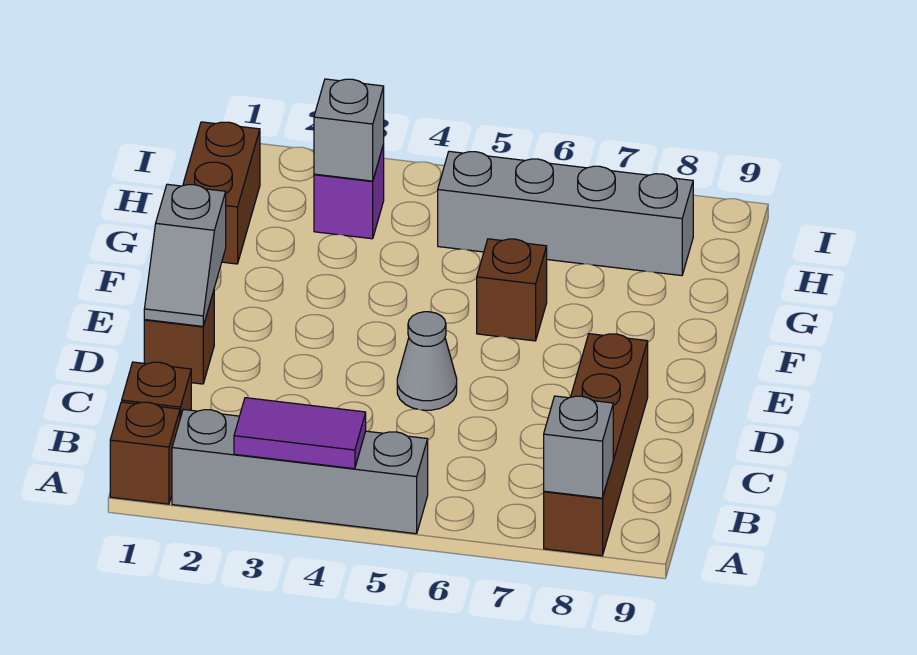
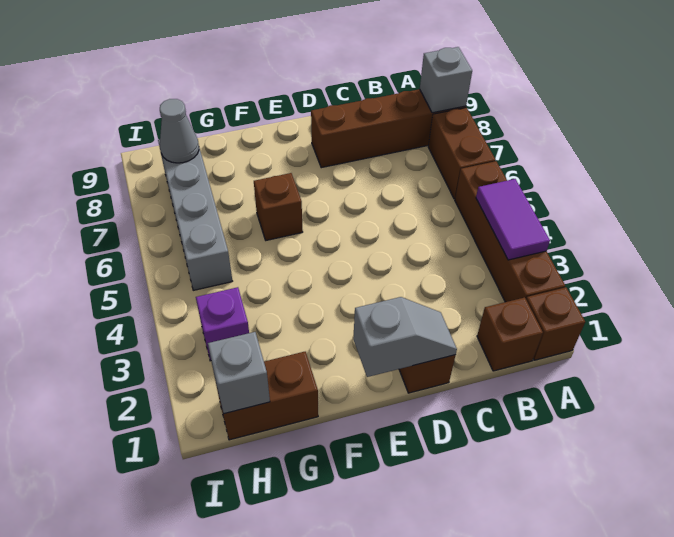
grey brick A2:A5 level 1 -> brown brick A2:A5 level 1
none -> brown brick A6:A7 level 1
grey cone D5 level 1 -> grey cone H8 level 2
grey brick H3 level 2 -> grey brick H1 level 2

